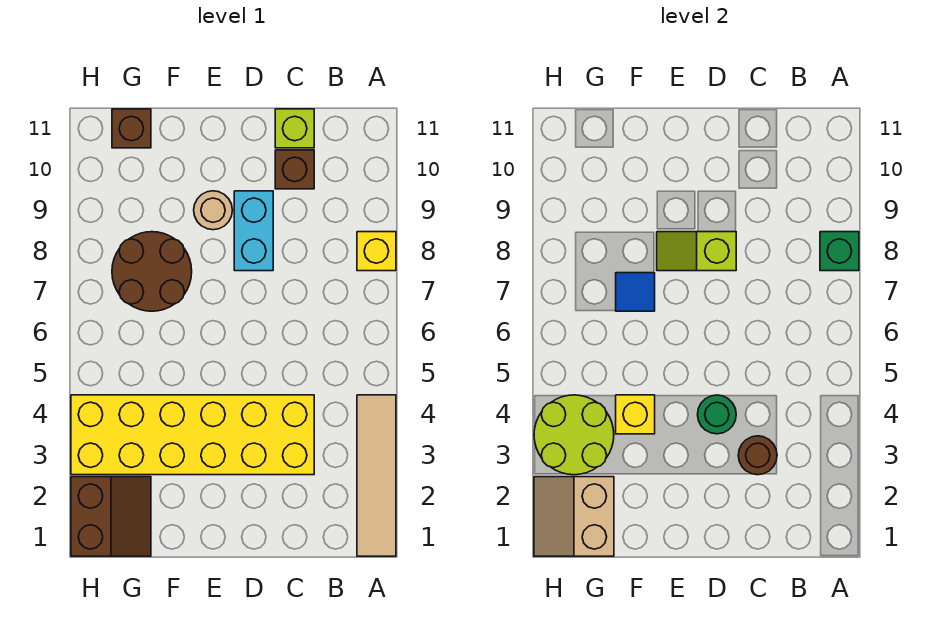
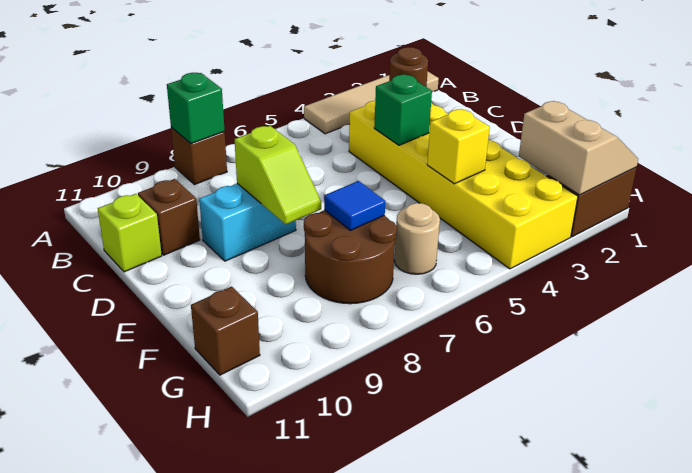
yellow brick A8 level 1 -> brown brick A8 level 1
green round brick D4 level 2 -> green brick D4 level 2
tan round brick E9 level 1 -> tan round brick G6 level 1
tan slope G1:H2 level 2 top G -> tan slope G1:H2 level 2 top 2
lime round brick G3:H4 level 2 -> none

